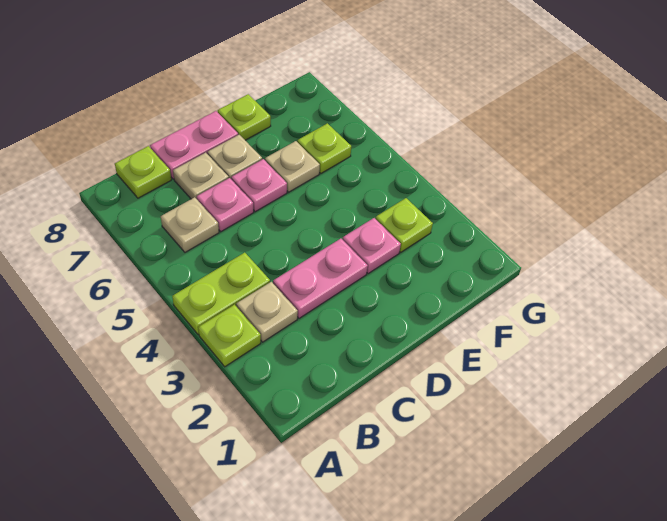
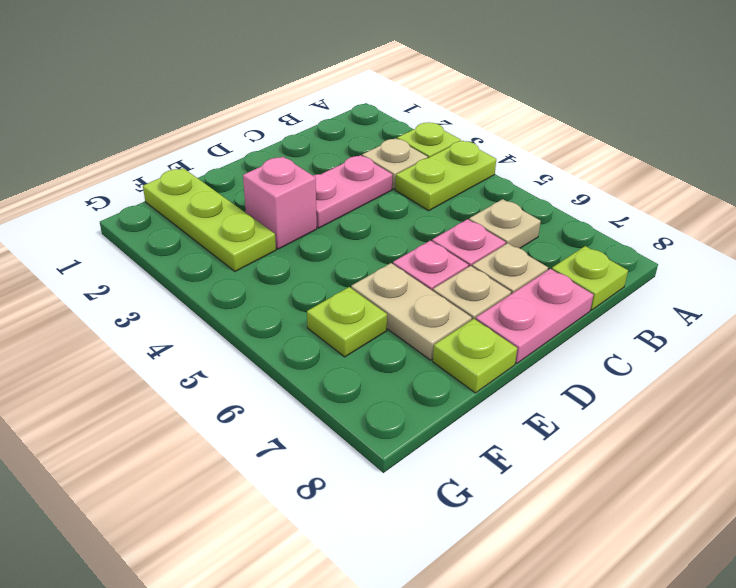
pink plate E3 level 1 -> pink brick E3 level 1
tan plate E6 level 1 -> tan plate E6:E7 level 1
lime plate F3 level 1 -> lime plate F1:F3 level 1

